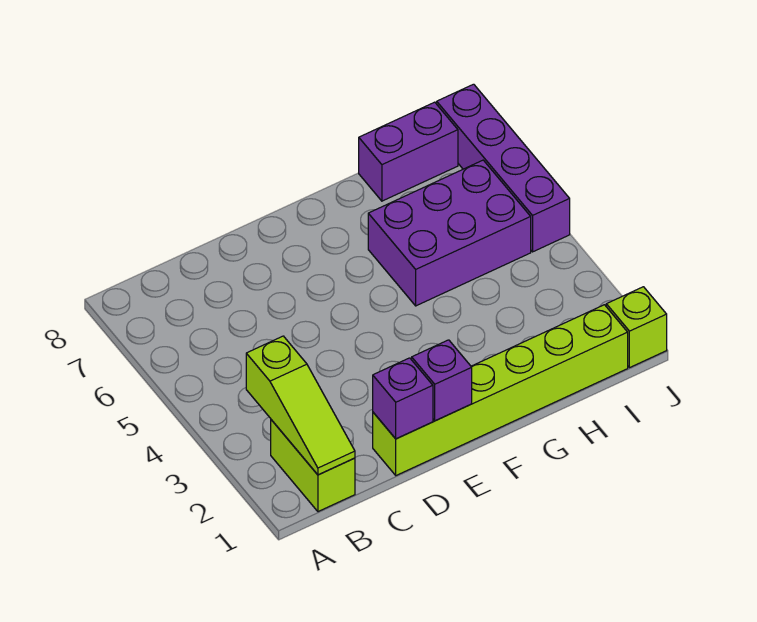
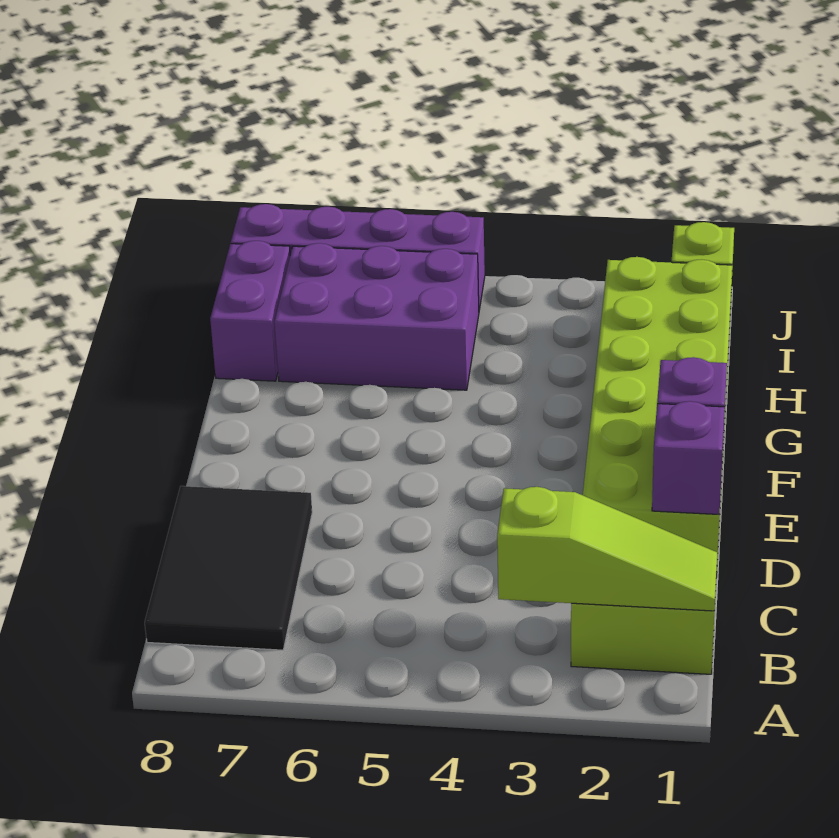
none -> black tile B7:D8 level 1
lime brick D1:I1 level 1 -> lime brick D1:I2 level 1
purple brick G5:I6 level 1 -> purple brick H5:I7 level 1

